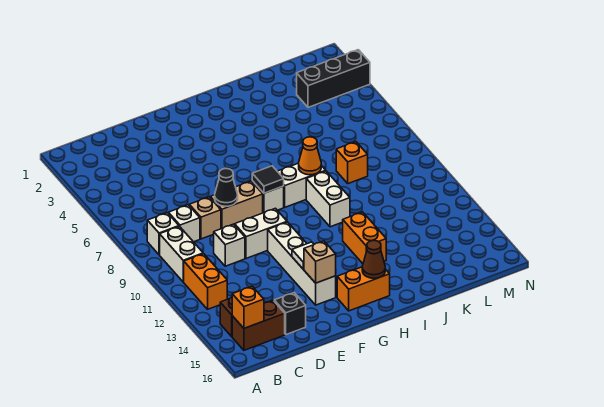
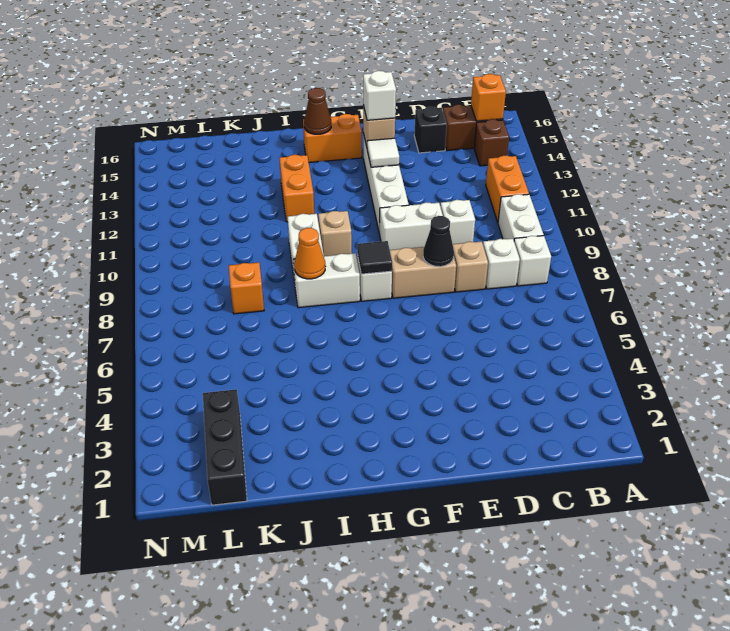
none -> white brick F14 level 3
none -> tan brick H10 level 1
black brick L3:N3 level 1 -> black brick L1:L3 level 1

